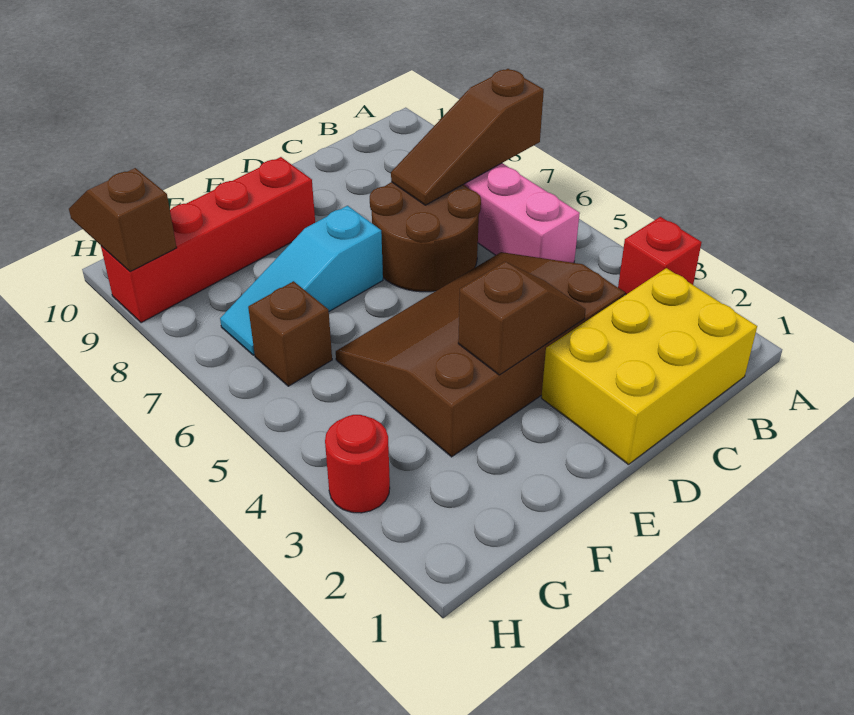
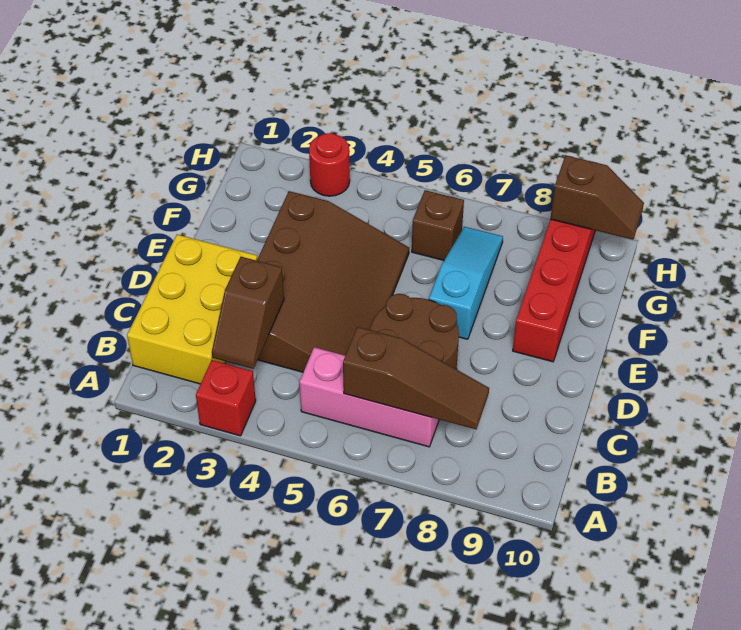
brown slope A7:C7 level 2 top A -> brown slope B6:B8 level 2 top 6
brown slope D3:E3 level 2 top E -> brown slope B3:C3 level 2 top C

